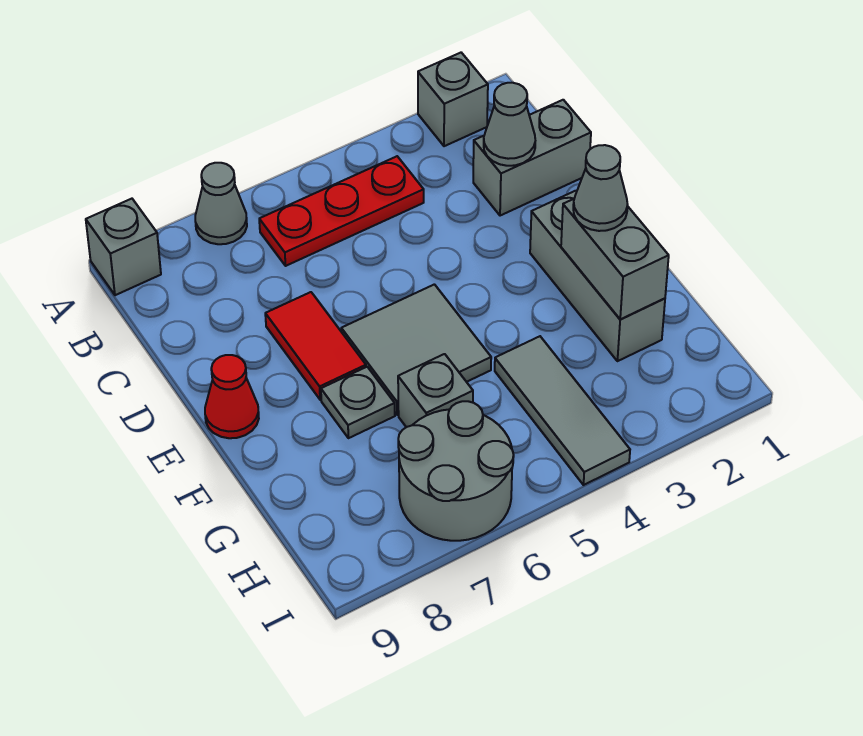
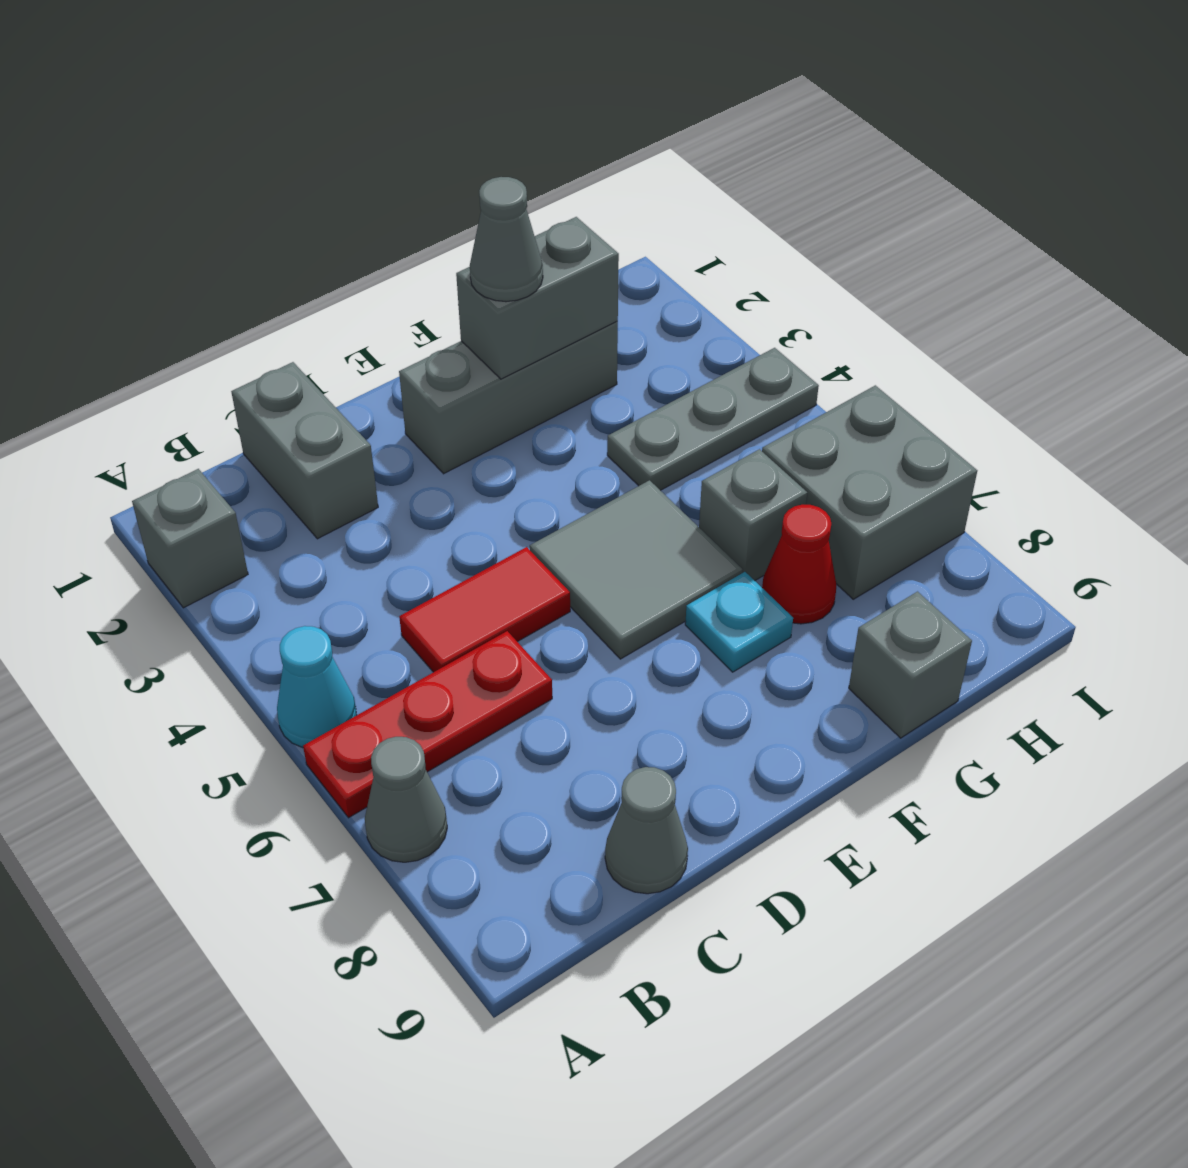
none -> cyan cone A5 level 1
grey brick A9 level 1 -> grey brick G9 level 1
red plate B4:B6 level 1 -> red plate A6:C6 level 1
grey cone C2 level 2 -> grey cone C9 level 1
red tile D7:E7 level 1 -> red tile C5:D5 level 1
red cone E9 level 1 -> red cone G7 level 1
grey plate F7 level 1 -> cyan plate F7 level 1
grey tile G4:I4 level 1 -> grey plate G4:I4 level 1
grey round brick H6:I7 level 1 -> grey brick H6:I7 level 1

